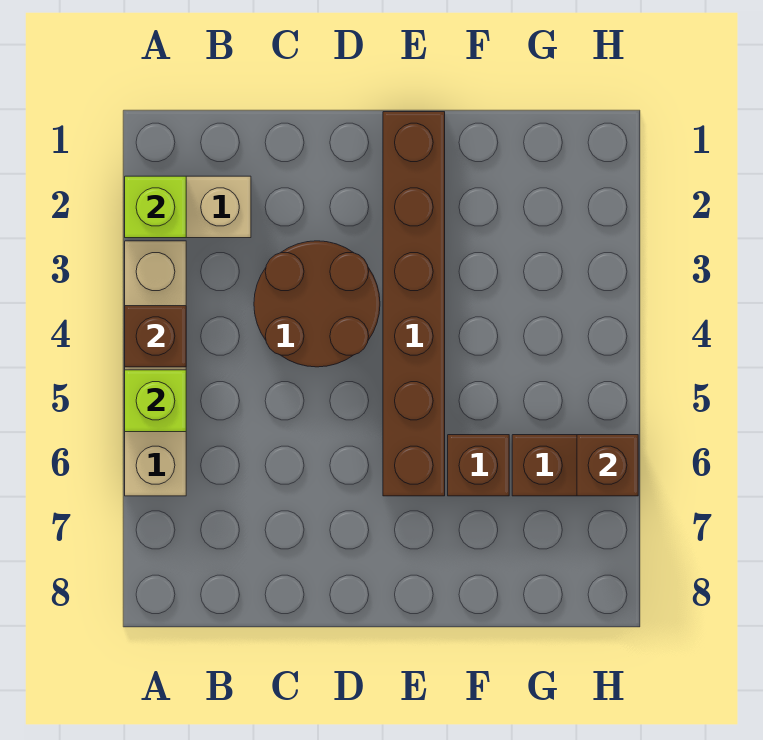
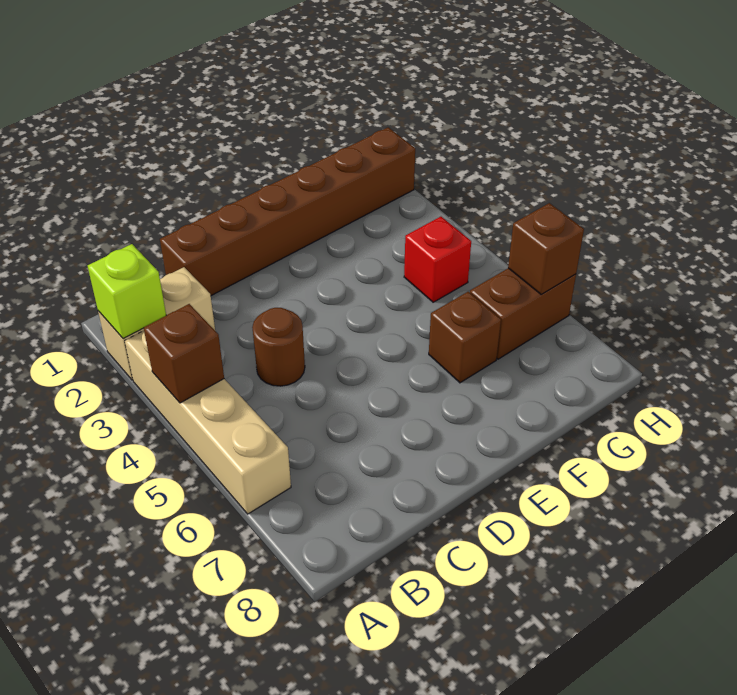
lime brick A5 level 2 -> none
brown round brick C3:D4 level 1 -> brown round brick C4 level 1
brown brick E1:E6 level 1 -> brown brick C1:H1 level 1
none -> red brick G4 level 1

